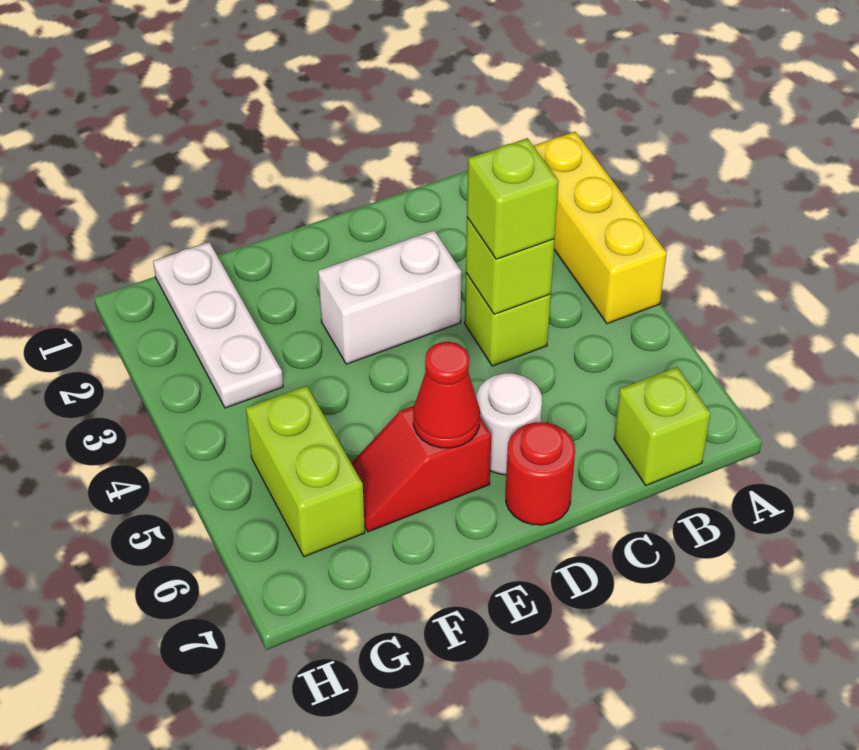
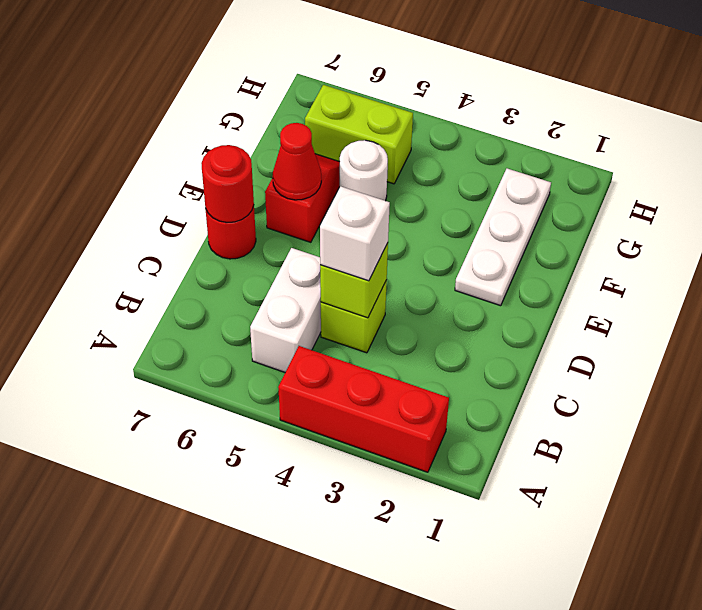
yellow brick A2:A4 level 1 -> red brick A2:A4 level 1
lime brick B7 level 1 -> none
lime brick C4 level 3 -> white brick C4 level 3
white brick D3:E3 level 1 -> white brick B5:C5 level 1
white round brick D6 level 1 -> white round brick F5 level 1
none -> red round brick D7 level 2
white plate G1:G3 level 1 -> white plate E2:G2 level 1

